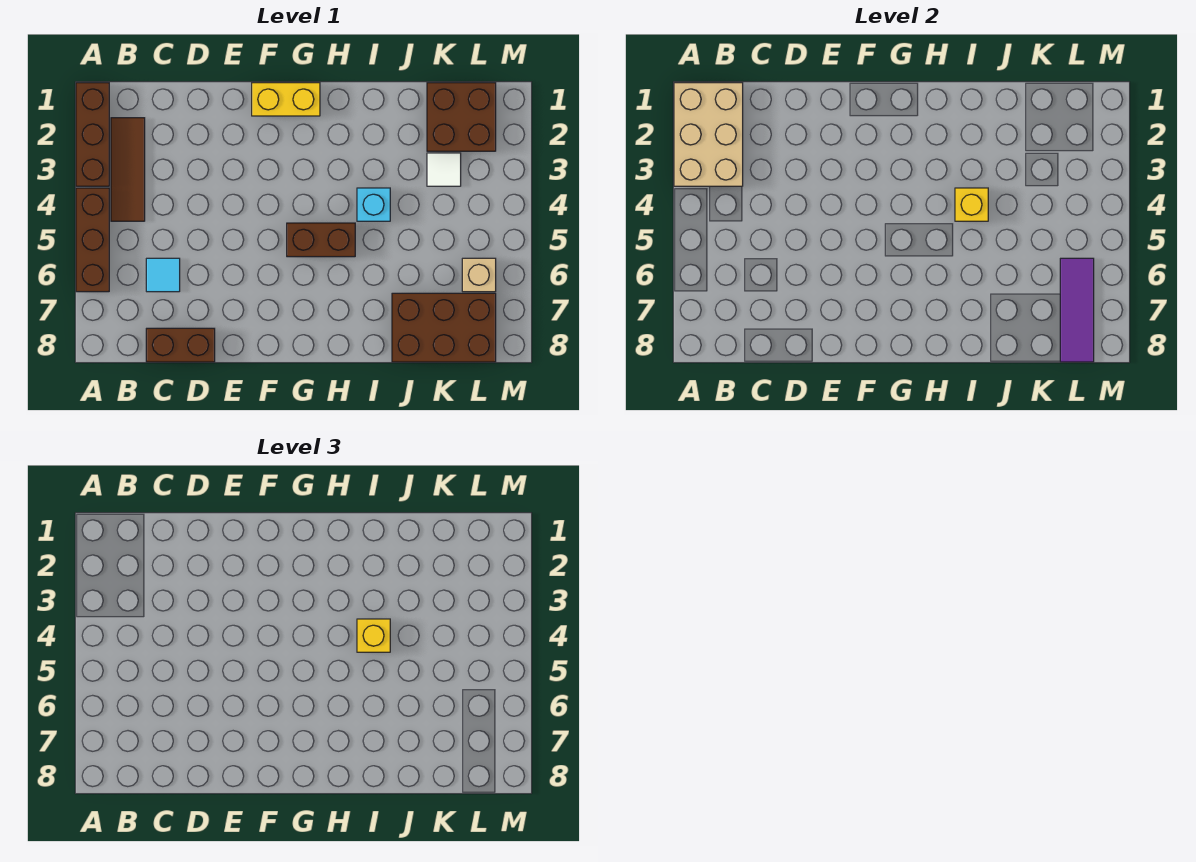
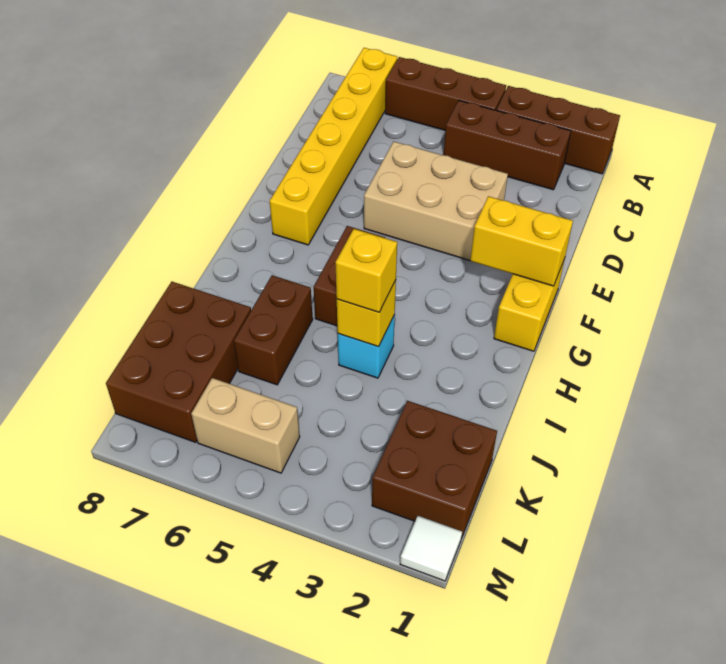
tan brick A1:B3 level 2 -> tan brick D3:E5 level 1
none -> yellow brick A7:F7 level 1
brown tile B2:B4 level 1 -> brown brick B2:B4 level 1
cyan tile C6 level 1 -> none
brown brick C8:D8 level 1 -> brown brick I6:J6 level 1
none -> yellow brick F1:F2 level 2
white tile K3 level 1 -> white tile M1 level 1
tan brick L6 level 1 -> tan brick L5:L6 level 1
purple tile L6:L8 level 2 -> none

